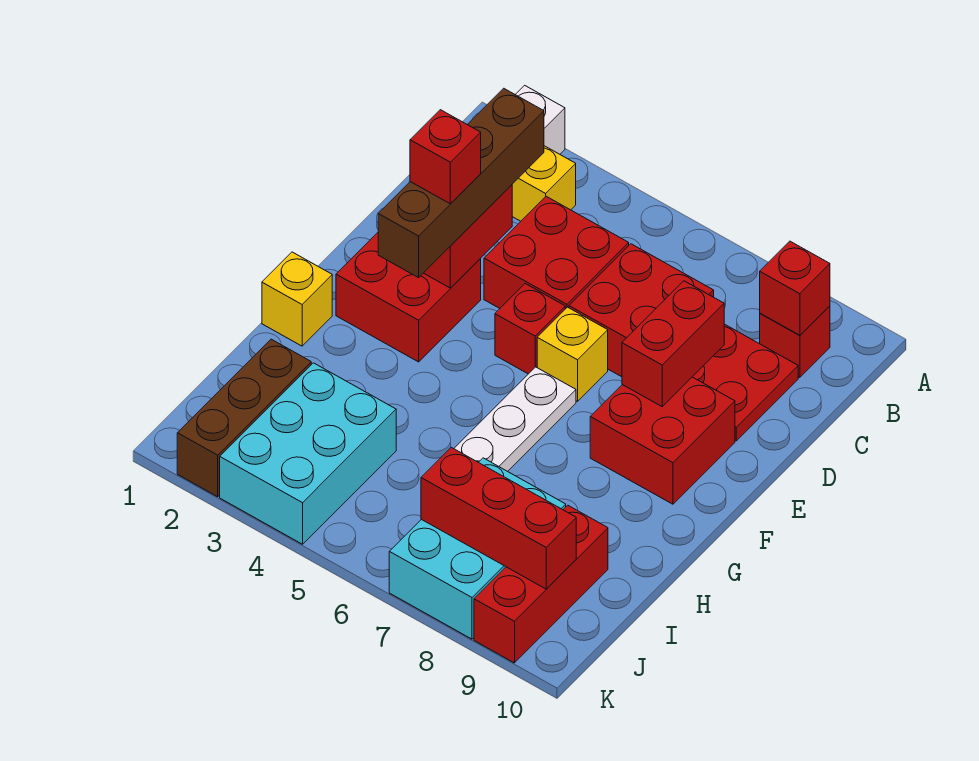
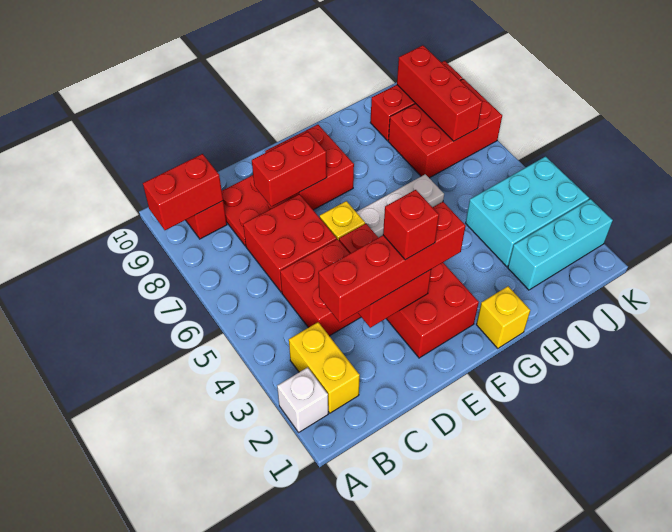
red brick B9 level 2 -> red brick A9:B9 level 2
brown brick C3:F3 level 3 -> red brick C3:F3 level 3
brown brick I2:K2 level 1 -> cyan brick I2:K2 level 1
cyan brick I7:K8 level 1 -> red brick I7:K8 level 1

